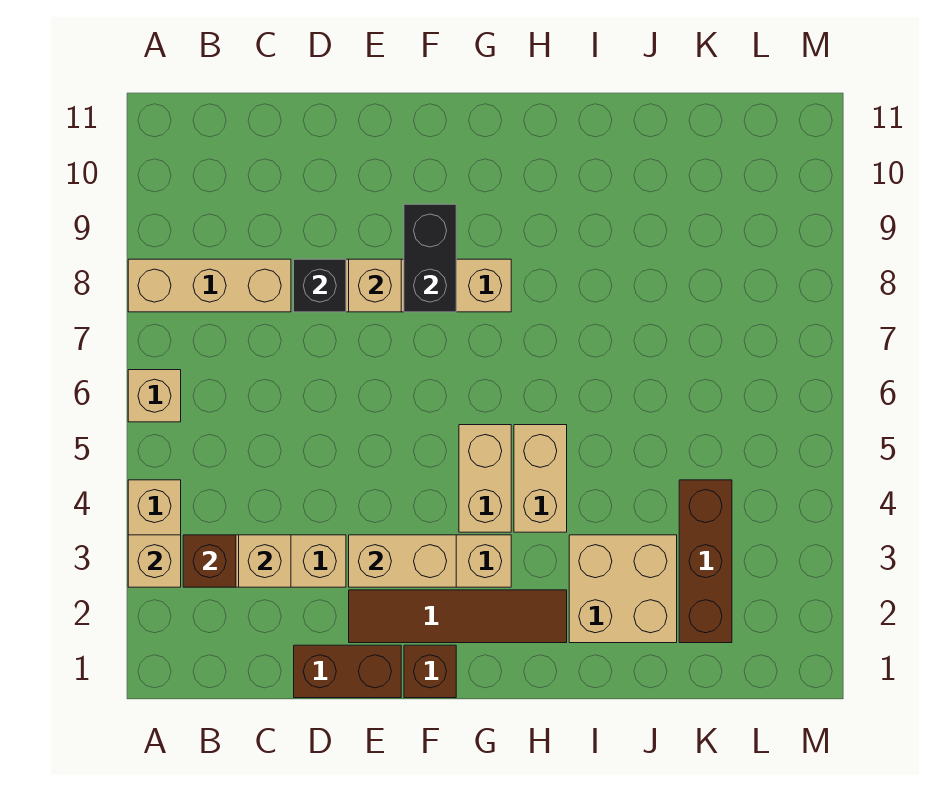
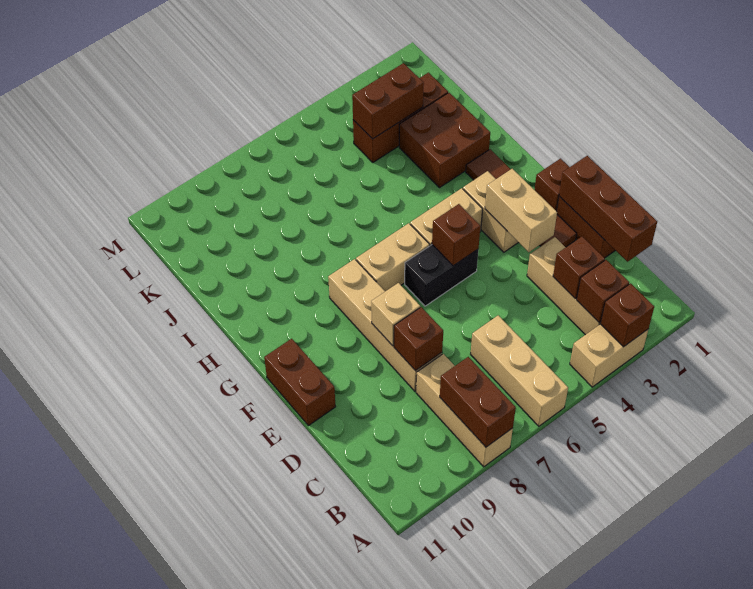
tan brick A3 level 2 -> brown brick A3 level 2
tan brick A6 level 1 -> tan brick A6:C6 level 1
none -> brown brick A8:B8 level 2
none -> brown brick C1:E1 level 2
tan brick C3 level 2 -> brown brick C3 level 2
black brick D8 level 2 -> brown brick D8 level 2
none -> brown brick E11:F11 level 1
none -> brown brick F5 level 2
black brick F8:F9 level 2 -> black brick F5:F6 level 1
tan brick H4:H5 level 1 -> tan brick G6:G7 level 1
tan brick I2:J3 level 1 -> brown brick I2:J3 level 1
none -> brown brick K3:K4 level 2

